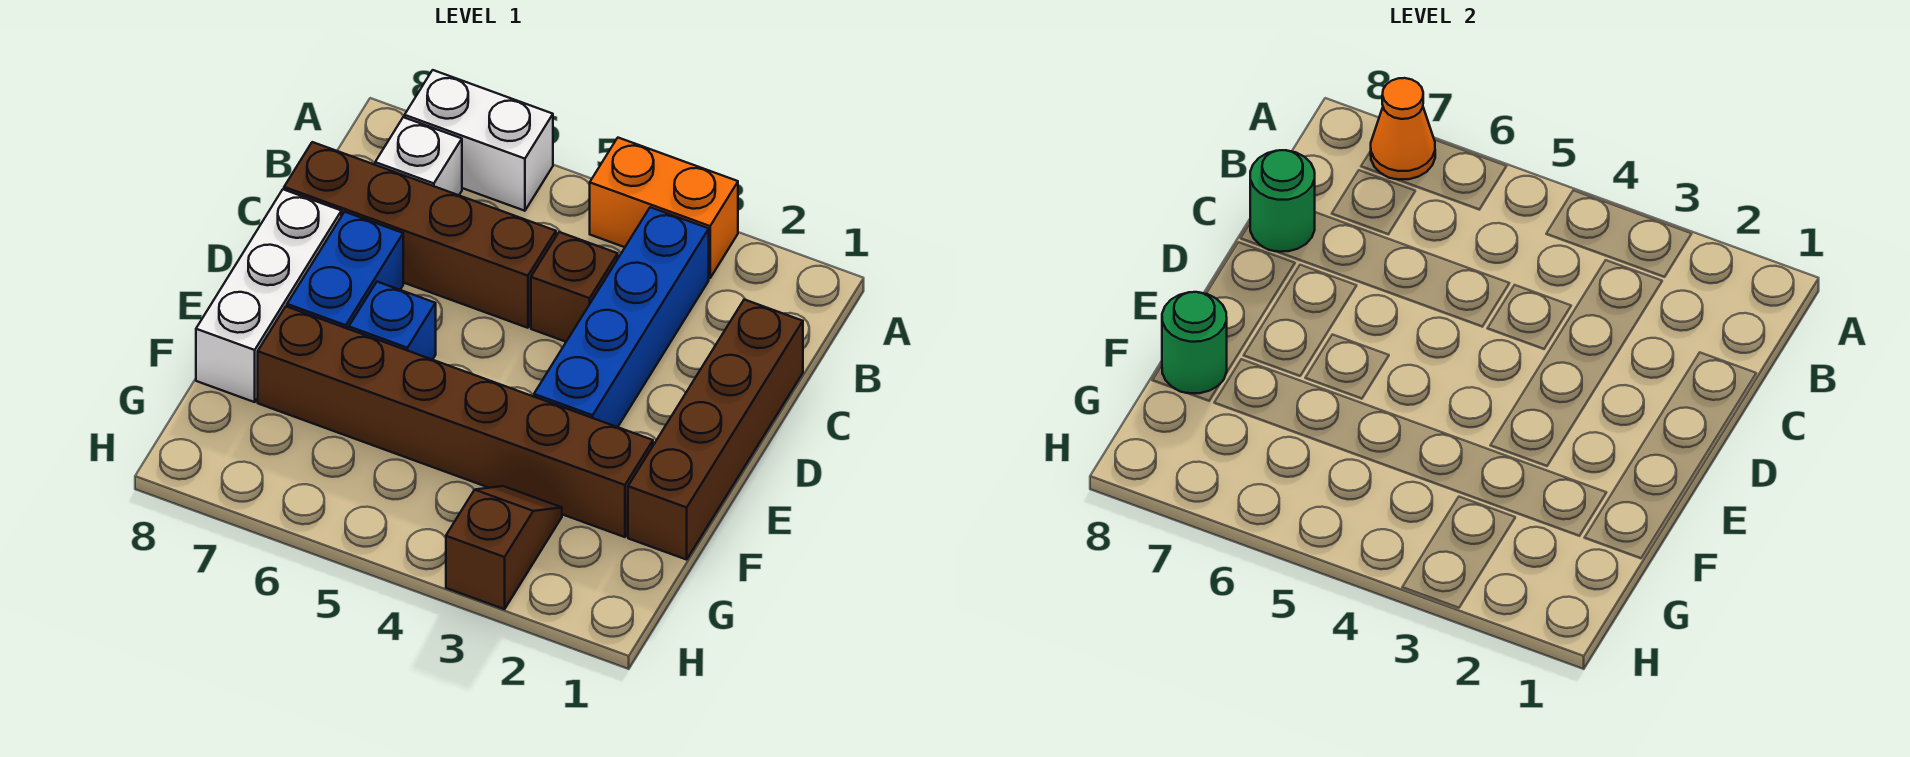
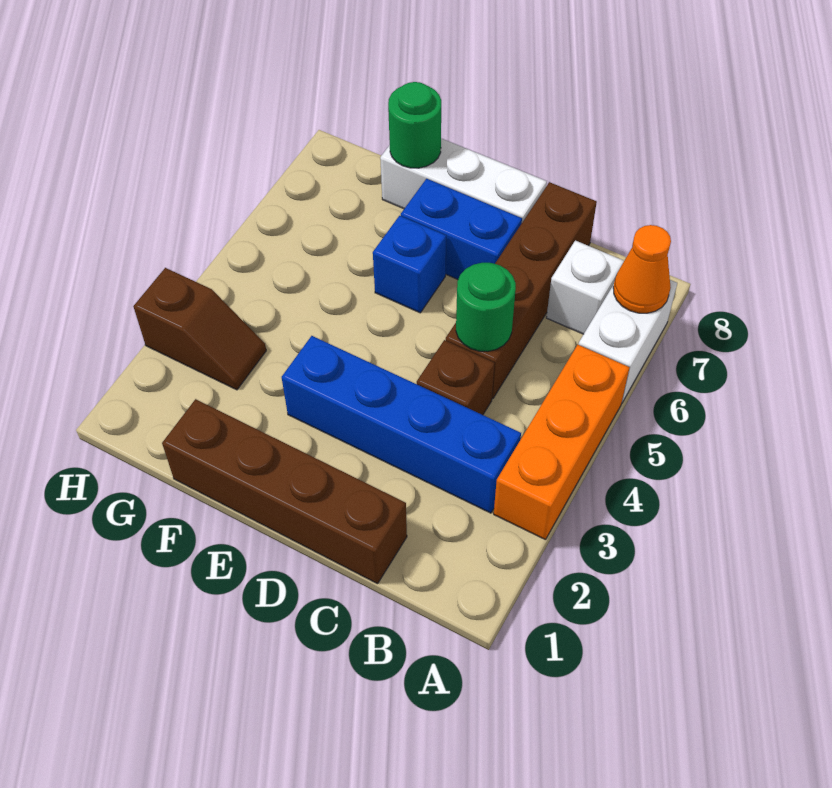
orange brick A3:A4 level 1 -> orange brick A3:A5 level 1
green round brick C8 level 2 -> green round brick C5 level 2
brown brick F2:F7 level 1 -> none

